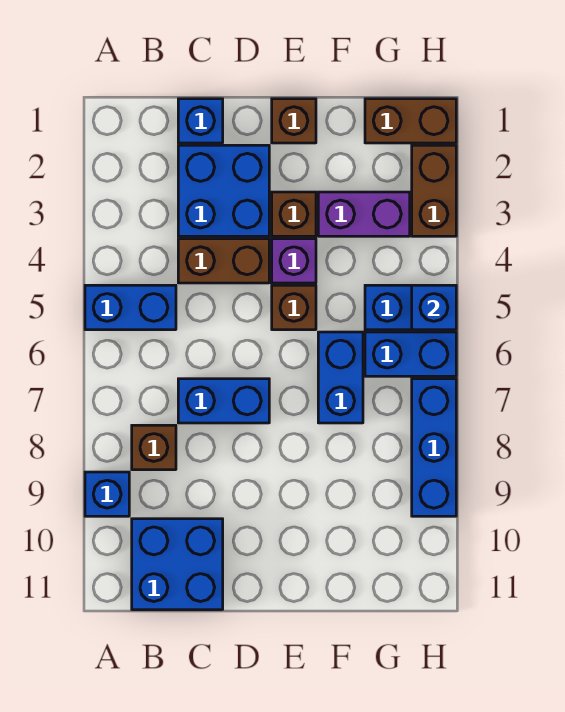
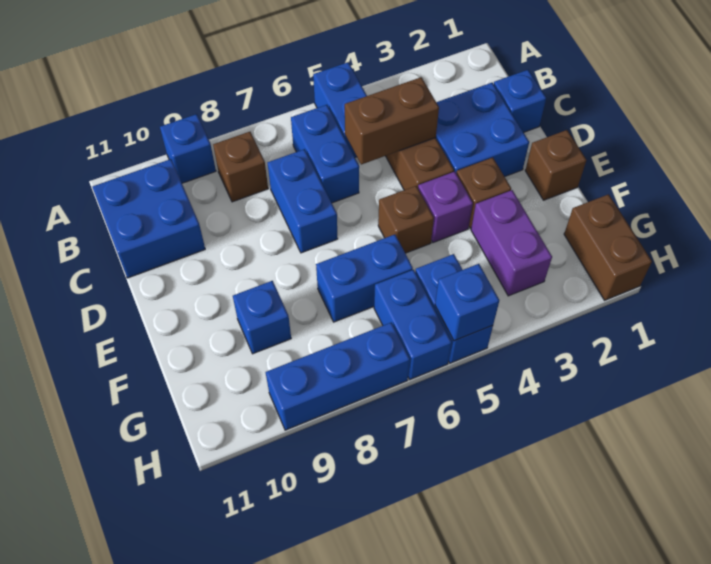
none -> blue brick B6:C6 level 1
none -> blue brick F9 level 1
brown brick H2:H3 level 1 -> brown brick C4:C5 level 2

